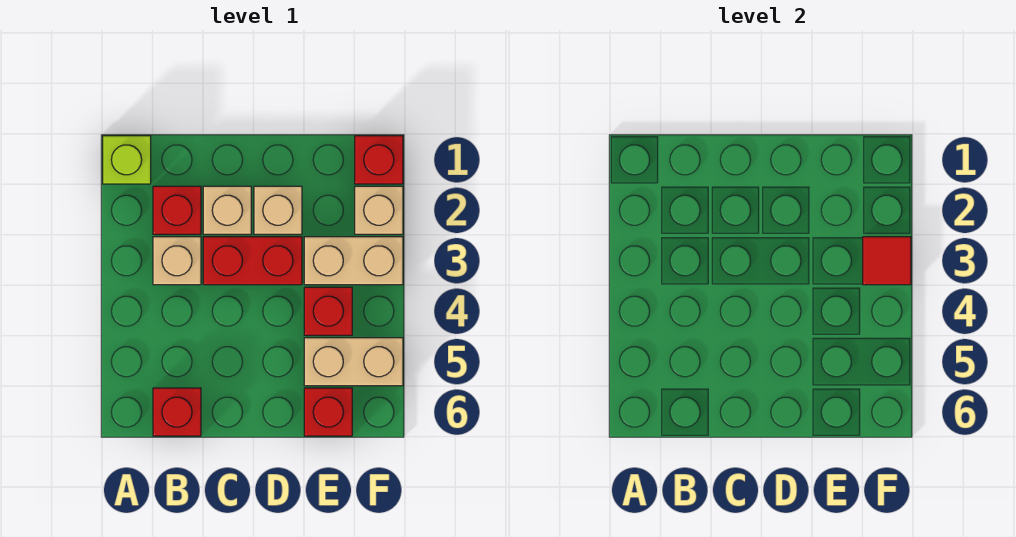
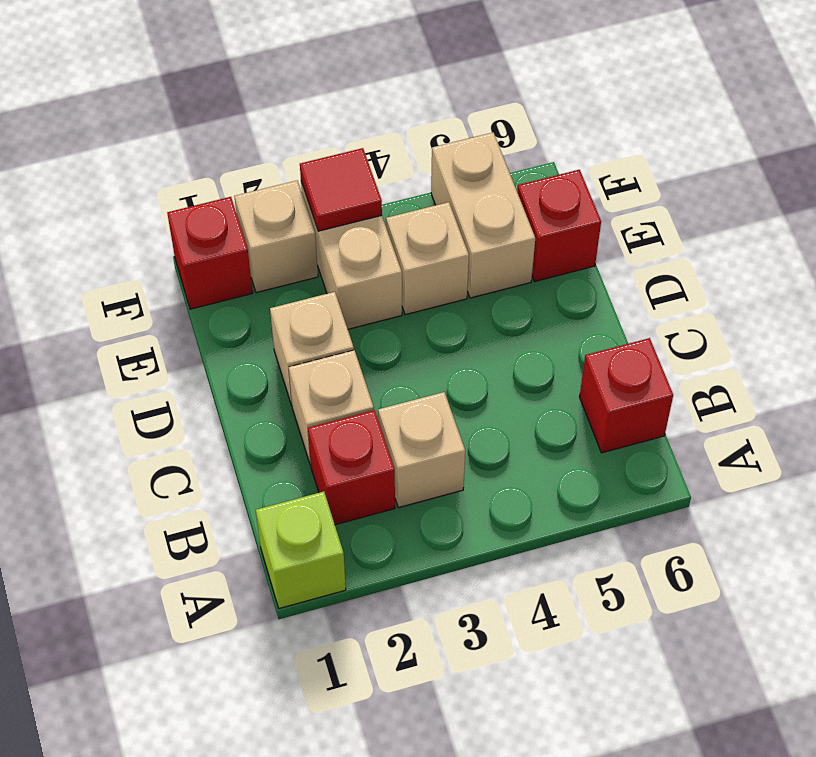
red brick C3:D3 level 1 -> none
red brick E4 level 1 -> tan brick E4 level 1

